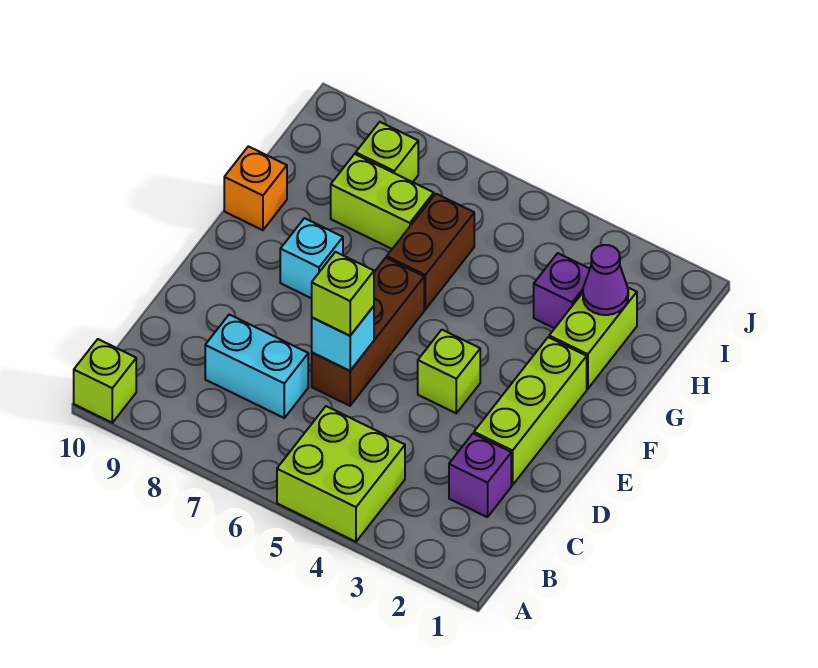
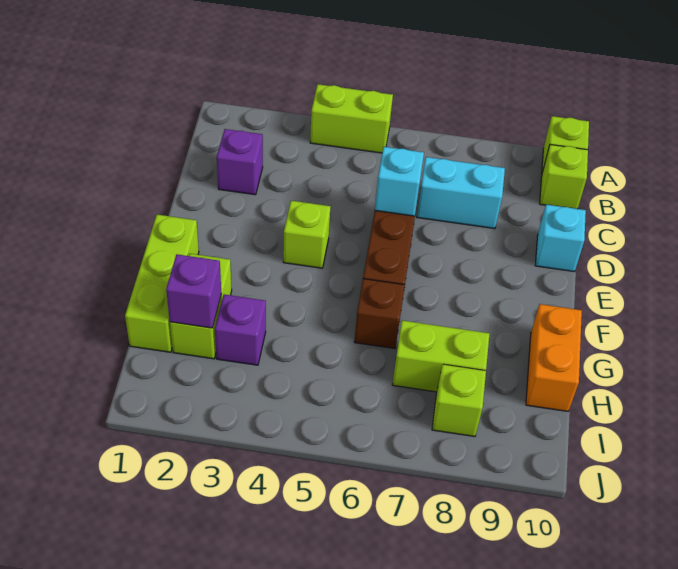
lime brick A4:B5 level 1 -> lime brick A4:A5 level 1
lime brick D2:F2 level 1 -> lime brick F1:H1 level 1
lime brick D6 level 3 -> lime brick B10 level 1
cyan brick F8 level 1 -> cyan brick D10 level 1
brown brick G6:H6 level 1 -> brown brick G6 level 1
orange brick G10 level 1 -> orange brick G10:H10 level 1
purple cone H2 level 2 -> purple brick H2 level 2

